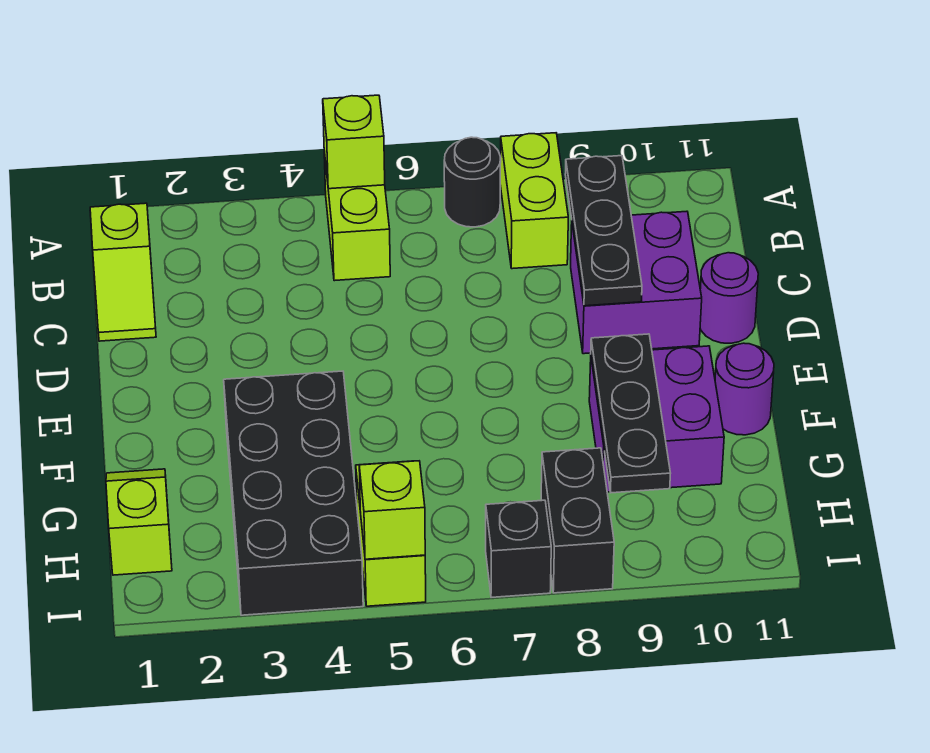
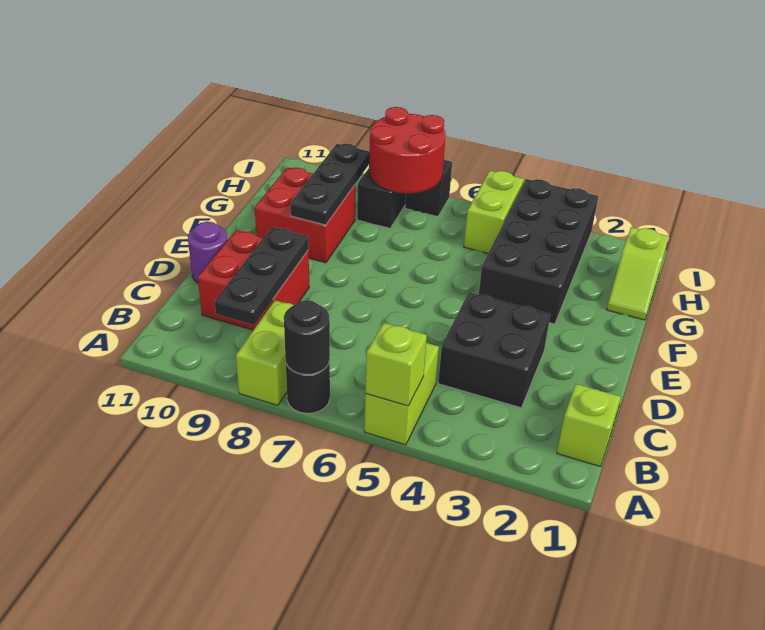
none -> black round brick A7 level 2
none -> black brick C3:D4 level 1
purple brick C9:D10 level 1 -> red brick C9:D10 level 1
purple brick F9:G10 level 1 -> red brick F9:G10 level 1
purple round brick F11 level 1 -> none
none -> red round brick H7:I8 level 2
lime brick I5 level 2 -> none

